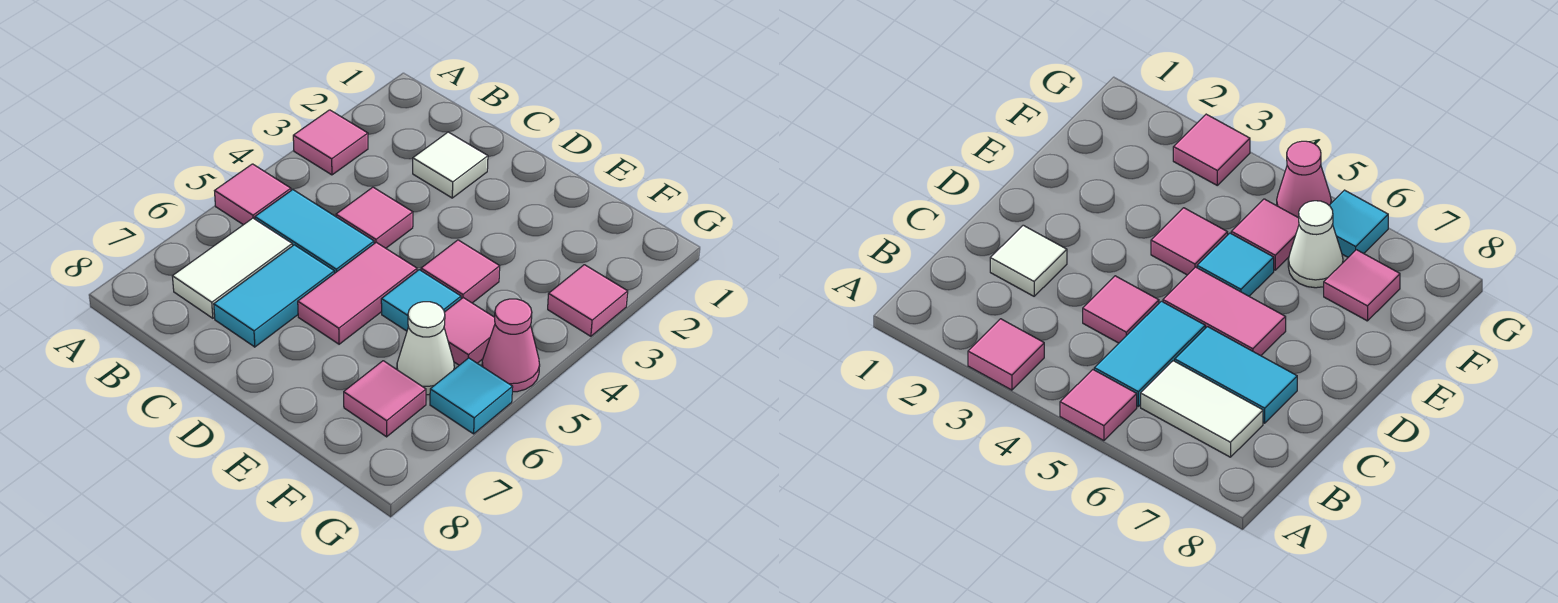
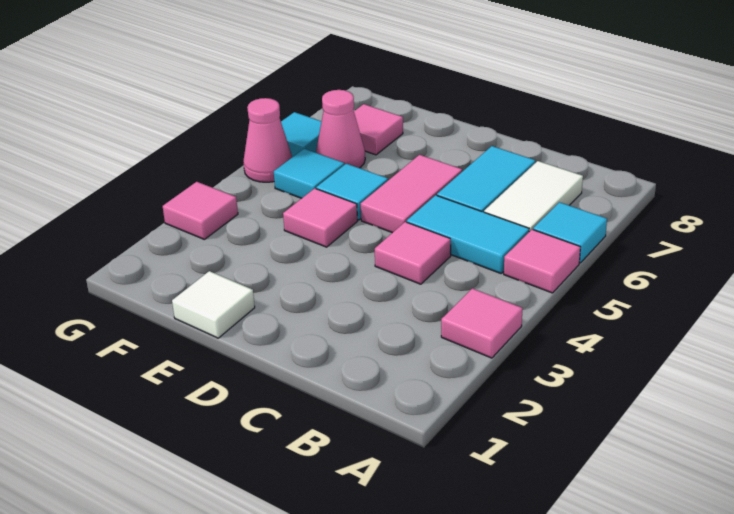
none -> cyan tile A6 level 1
white tile C2 level 1 -> white tile E1 level 1
pink tile F5 level 1 -> cyan tile F5 level 1
white cone F6 level 1 -> pink cone F6 level 1

